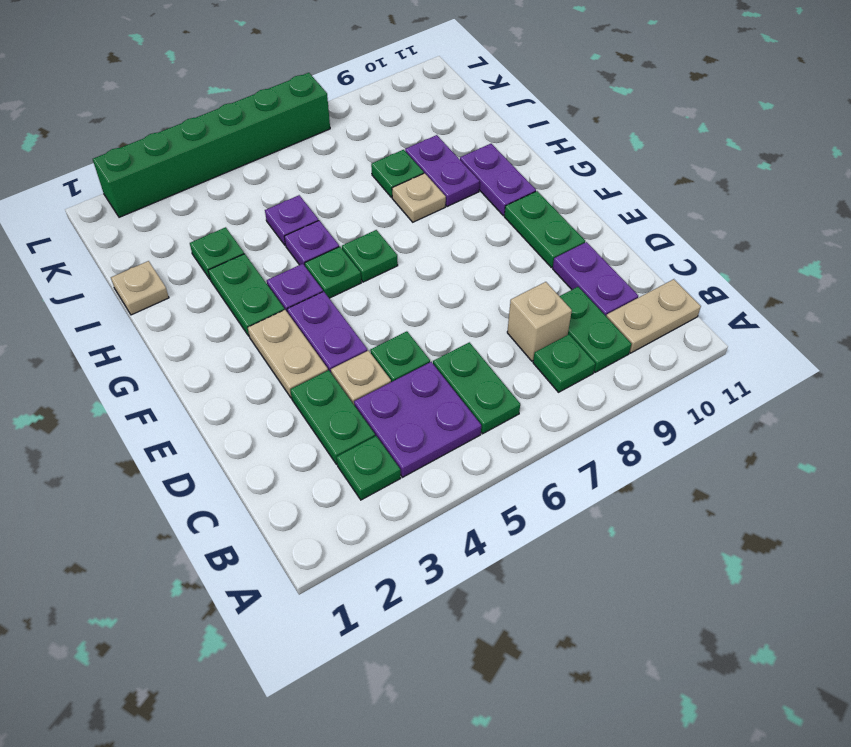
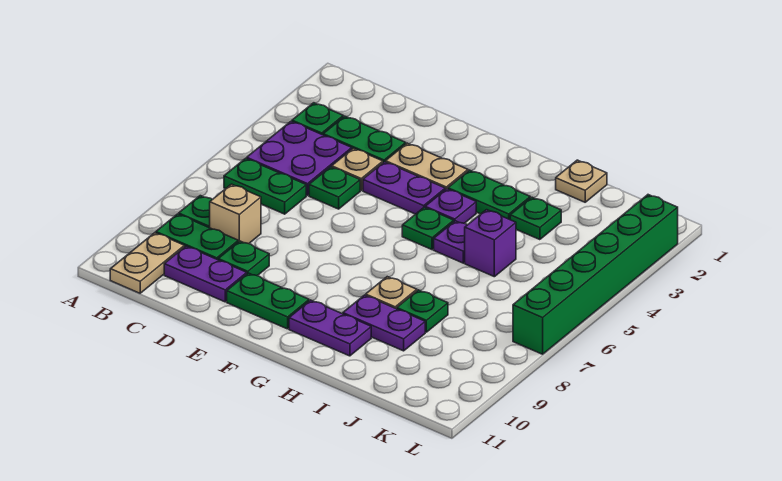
green plate G6 level 1 -> green plate D9 level 1
purple plate I5 level 1 -> purple brick I5 level 1

